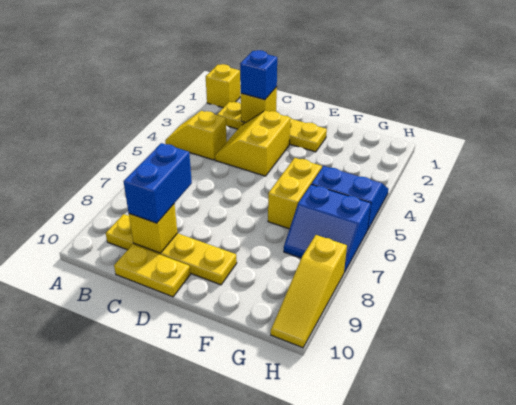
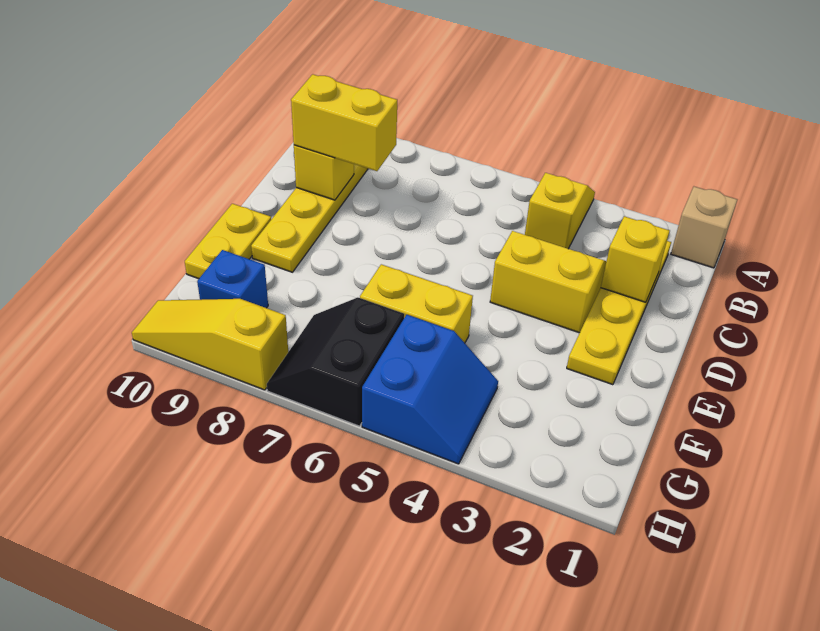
yellow brick A1 level 1 -> tan brick A1 level 1
blue brick C2 level 3 -> blue brick G9 level 1
blue brick C8:C9 level 3 -> yellow brick C8:C9 level 3
yellow plate C10:D10 level 1 -> yellow plate E10:F10 level 1
blue slope G6:H7 level 1 top 6 -> black slope G6:H7 level 1 top 6

